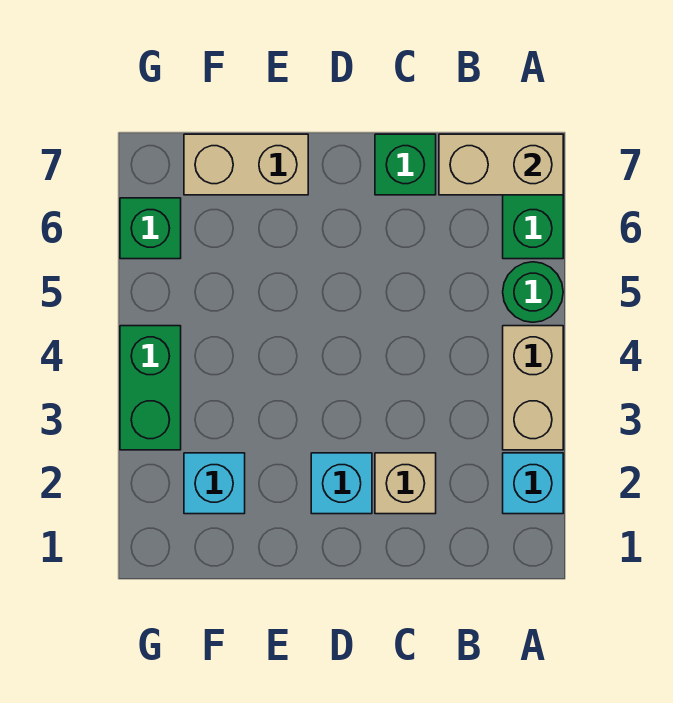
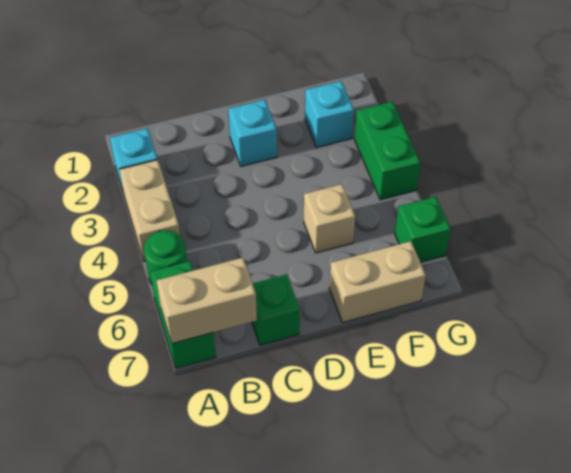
tan brick C2 level 1 -> tan brick E5 level 1

